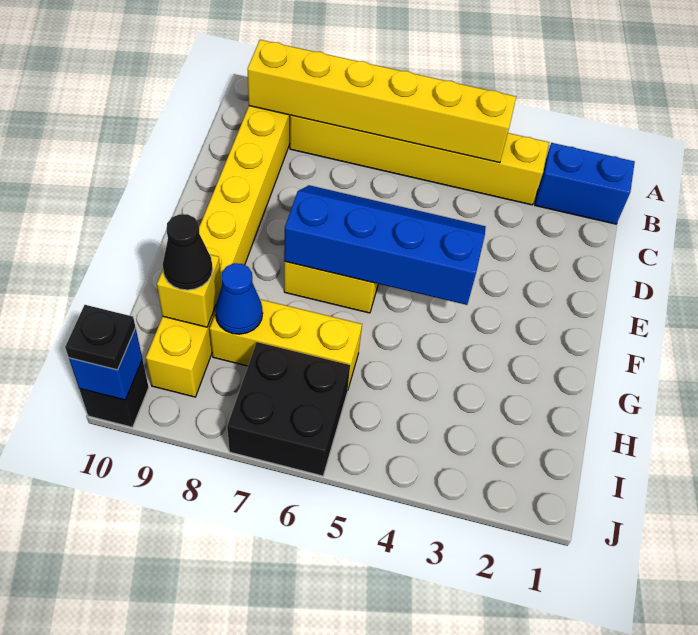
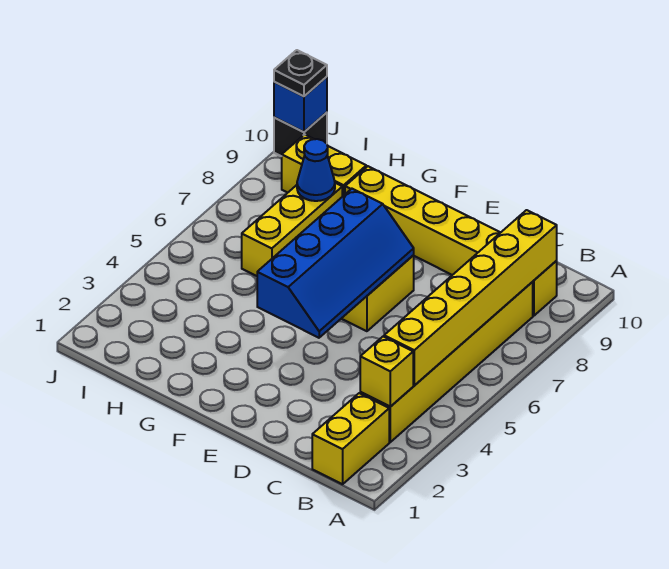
blue brick B1:B2 level 1 -> yellow brick B1:B2 level 1
yellow brick H9 level 2 -> yellow brick B3 level 2
black cone H9 level 3 -> none
black brick I6:J7 level 1 -> none

